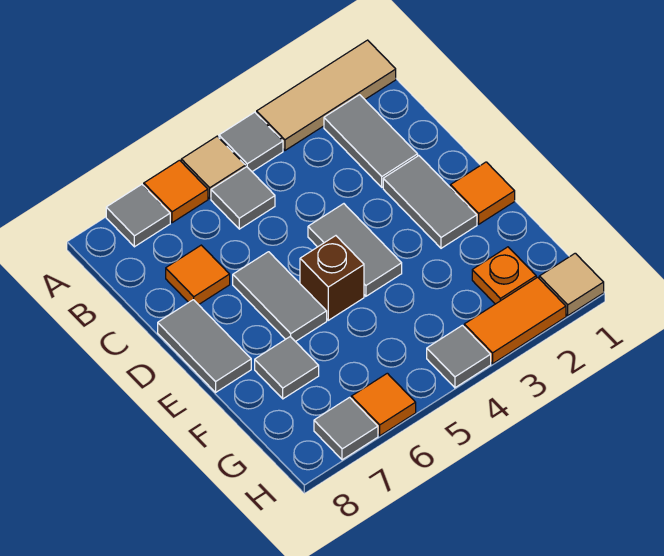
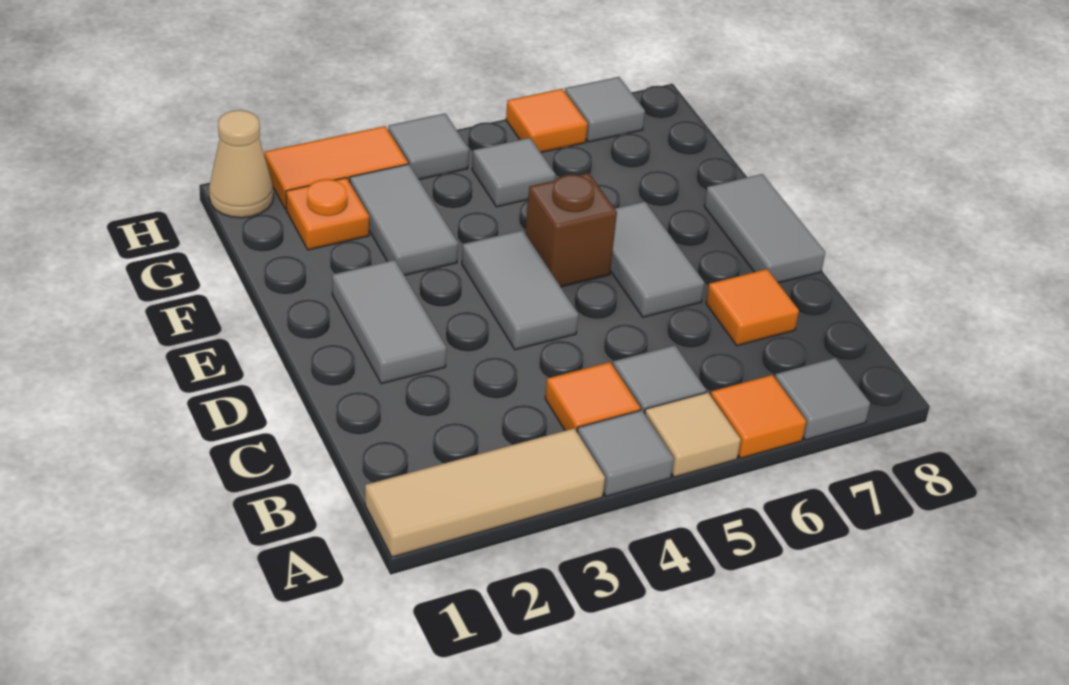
grey tile B2:C2 level 1 -> grey tile F3:G3 level 1
orange tile E1 level 1 -> orange tile B4 level 1
grey tile F7 level 1 -> grey tile G5 level 1
tan tile H1 level 1 -> tan cone H1 level 1

